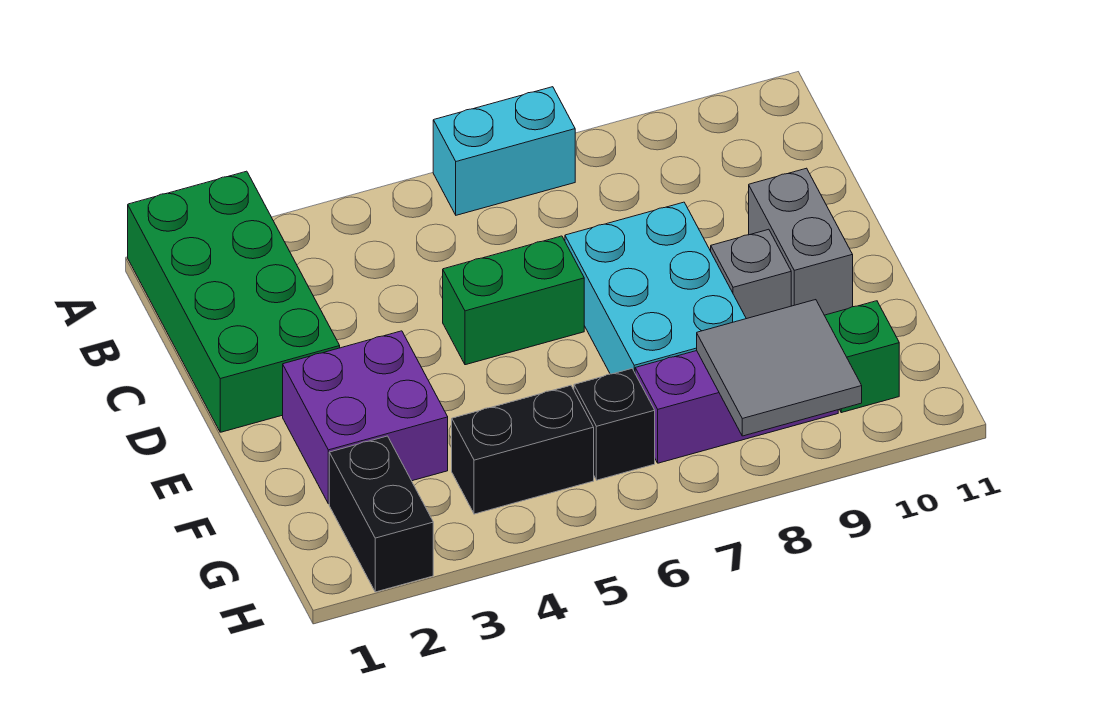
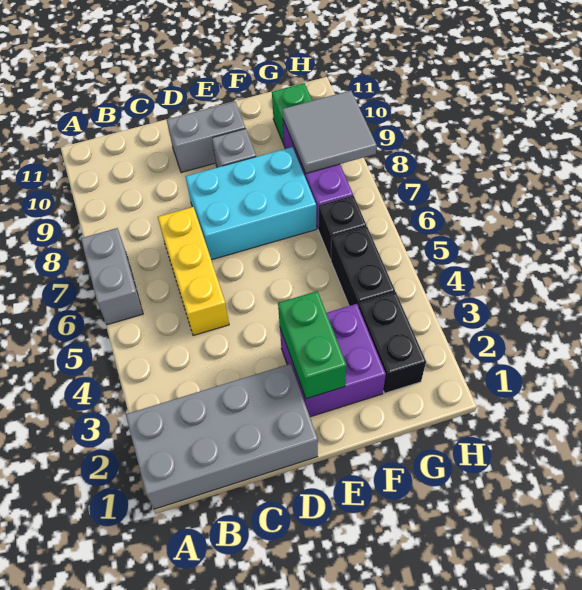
green brick A1:D2 level 1 -> grey brick A1:D2 level 1
cyan brick A6:A7 level 1 -> grey brick A6:A7 level 1
none -> yellow brick C5:C7 level 1
green brick D5:D6 level 1 -> green brick E2:E3 level 2
black brick G2:H2 level 1 -> black brick G2:G3 level 1

